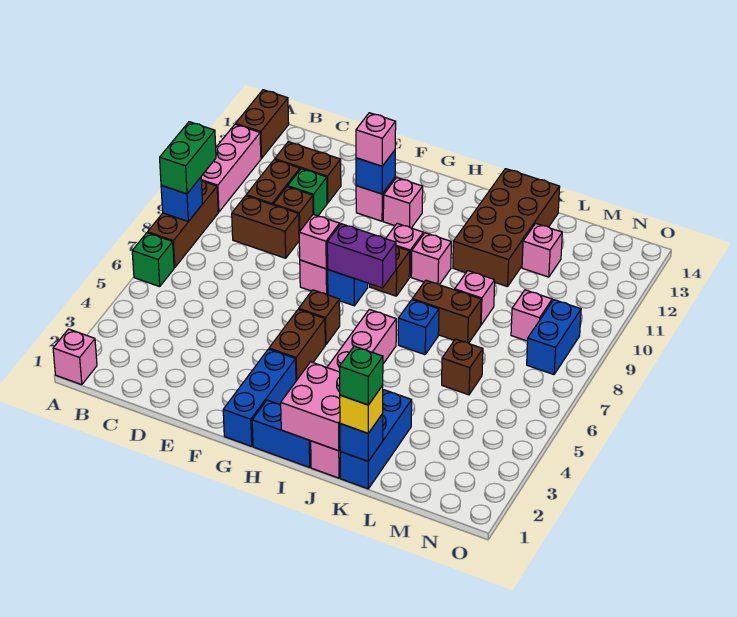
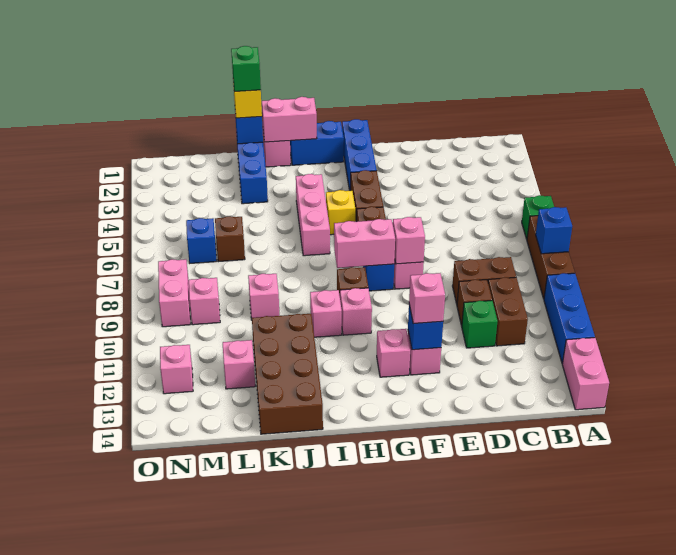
pink brick A1 level 1 -> pink brick N12 level 1
green brick A8:A9 level 3 -> none
pink brick A10:A12 level 1 -> blue brick A10:A12 level 1
brown brick A13:A14 level 1 -> pink brick A13:A14 level 1
brown brick C12:D12 level 1 -> none
purple brick G8:H8 level 2 -> pink brick G8:H8 level 2
none -> yellow brick H5 level 1
pink brick I1:J2 level 2 -> pink brick I1:J1 level 2
blue brick J7 level 1 -> blue brick M6 level 1
brown brick J8:K8 level 1 -> none
blue brick N8:N9 level 1 -> pink brick N8:N9 level 1

